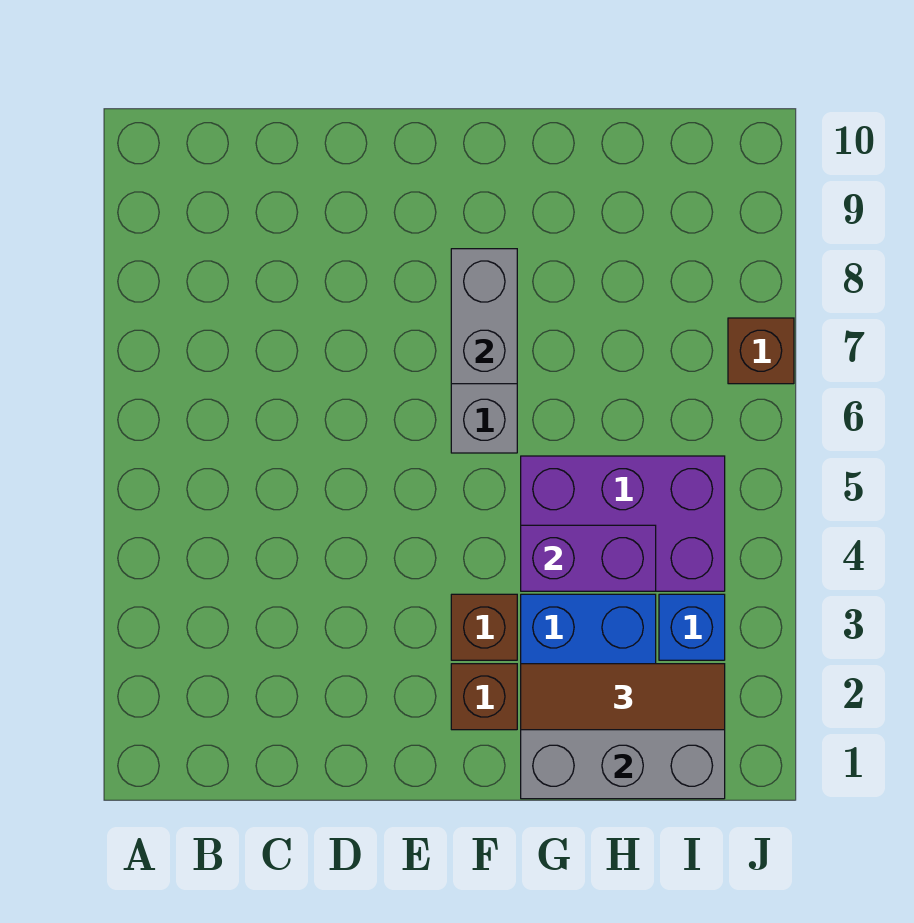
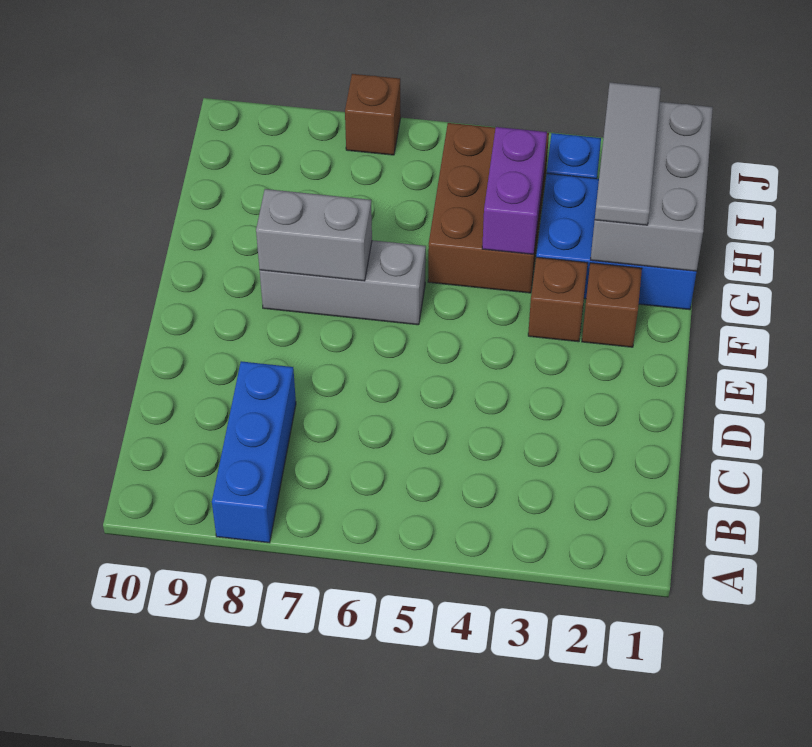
none -> blue brick A8:C8 level 1
brown tile G2:I2 level 3 -> grey tile G2:I2 level 3
purple brick G4:I5 level 1 -> brown brick G4:I5 level 1

